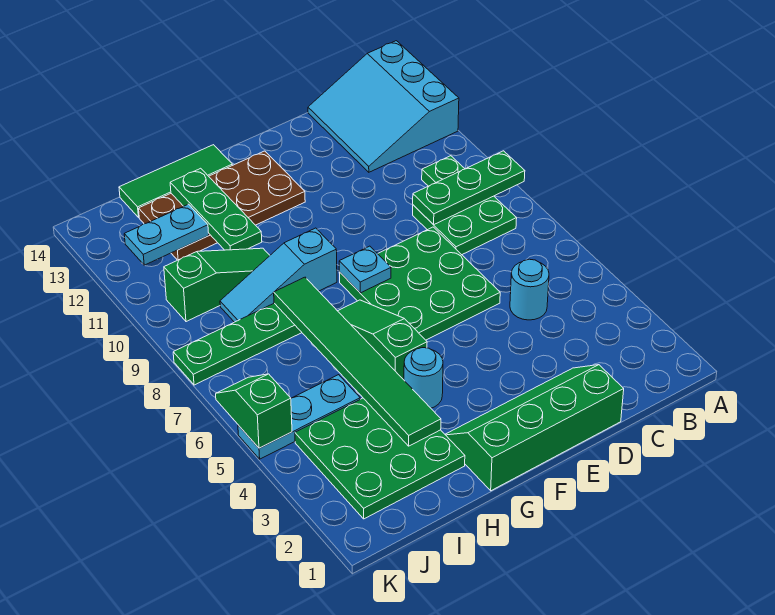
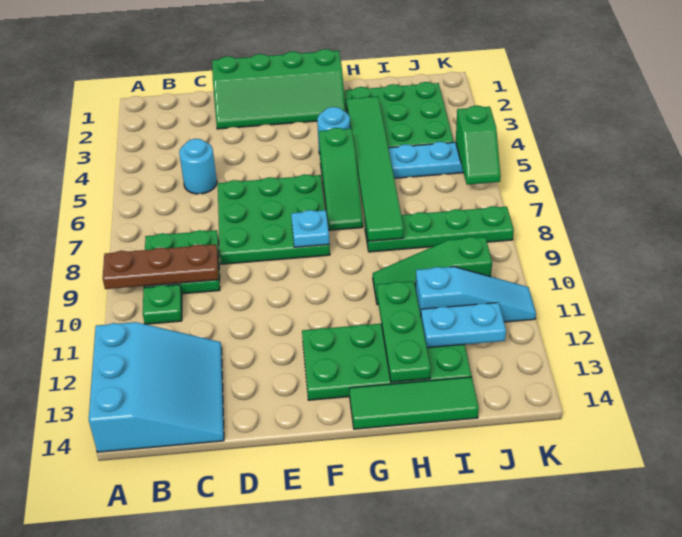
green plate A9:C9 level 2 -> brown plate A9:C9 level 2
brown plate F12:I13 level 1 -> green plate F12:I13 level 1
cyan slope G9:I9 level 1 top G -> cyan slope I11:K11 level 1 top I

